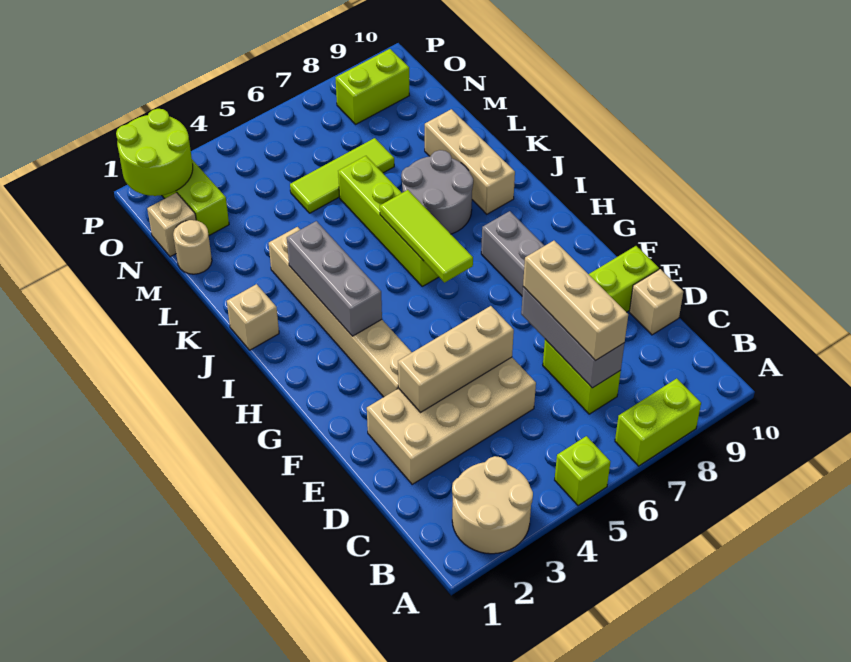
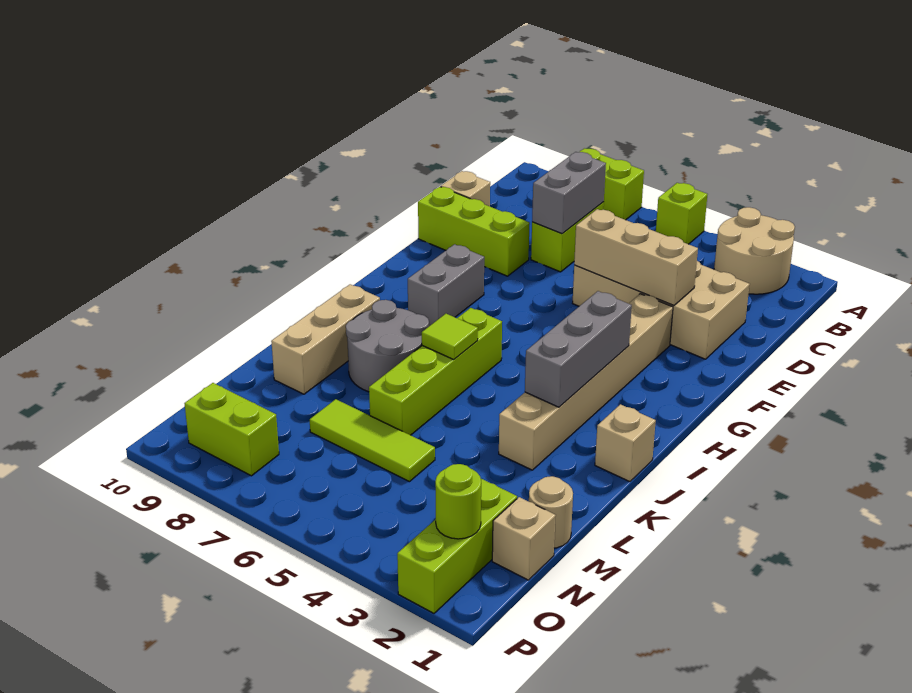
grey brick C7:E7 level 2 -> grey brick C7:D7 level 2
tan brick C7:E7 level 3 -> none
lime tile H6:J6 level 2 -> lime tile J6 level 2
lime round brick O1:P2 level 2 -> lime round brick O2 level 2

